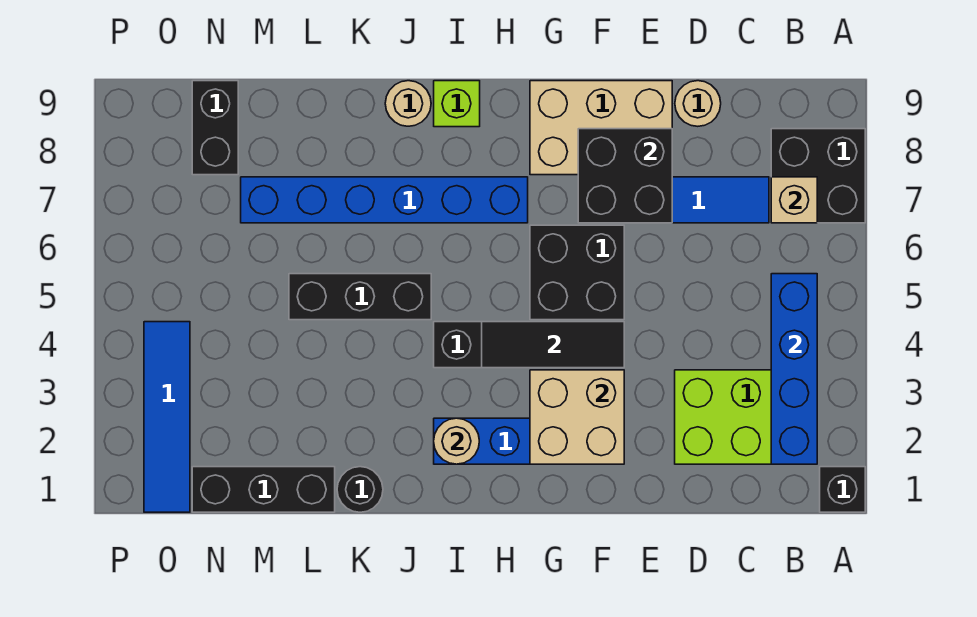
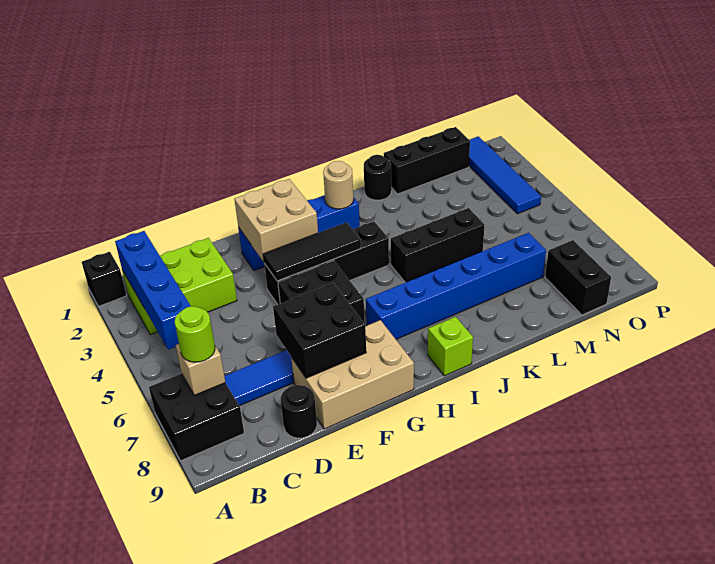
none -> lime round brick B7 level 3
tan round brick D9 level 1 -> black round brick D9 level 1
tan round brick J9 level 1 -> none

